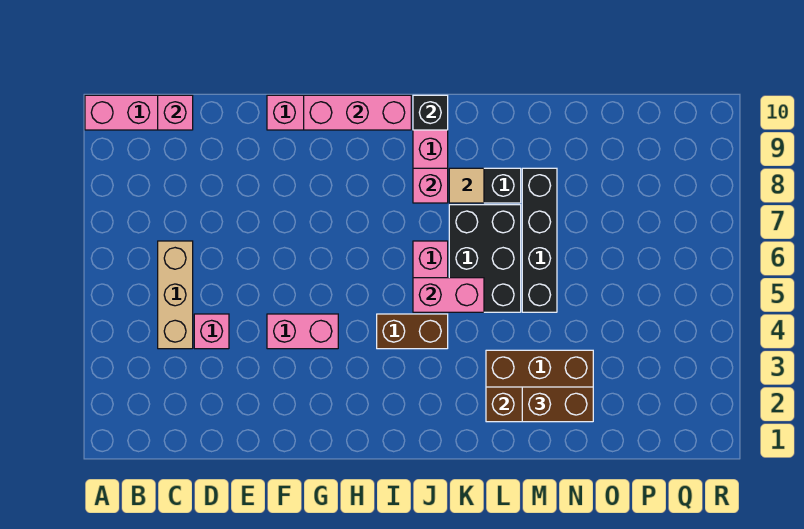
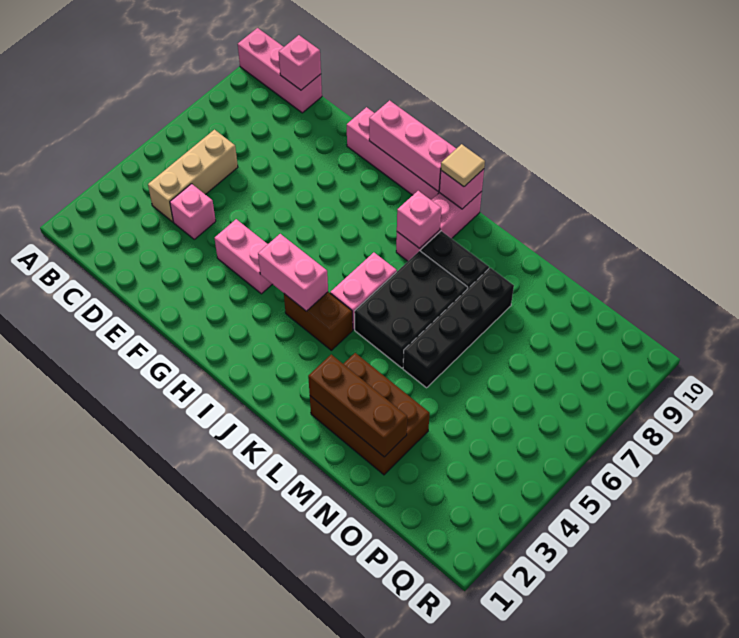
pink brick J5:K5 level 2 -> pink brick H4:I4 level 2
black brick J10 level 2 -> pink brick J10 level 2
tan tile K8 level 2 -> tan tile J10 level 3
brown brick M2:N2 level 3 -> none

